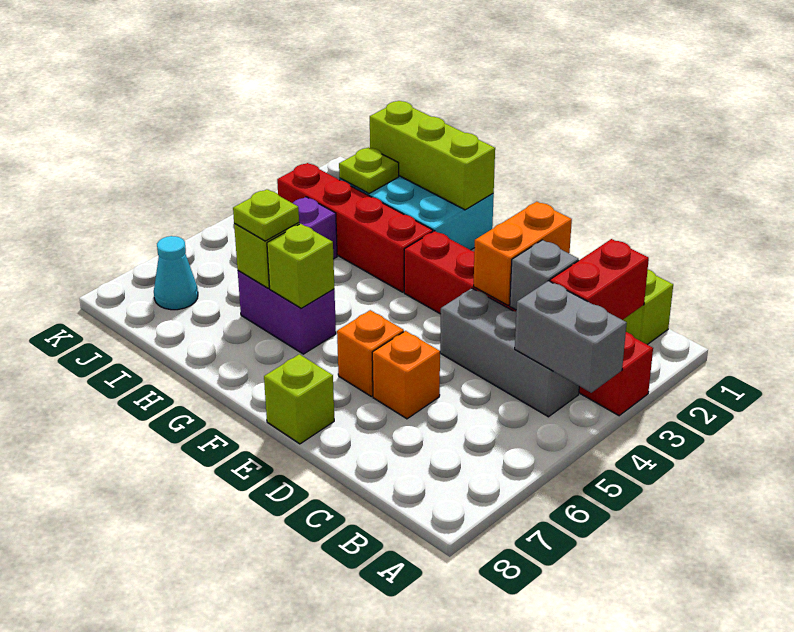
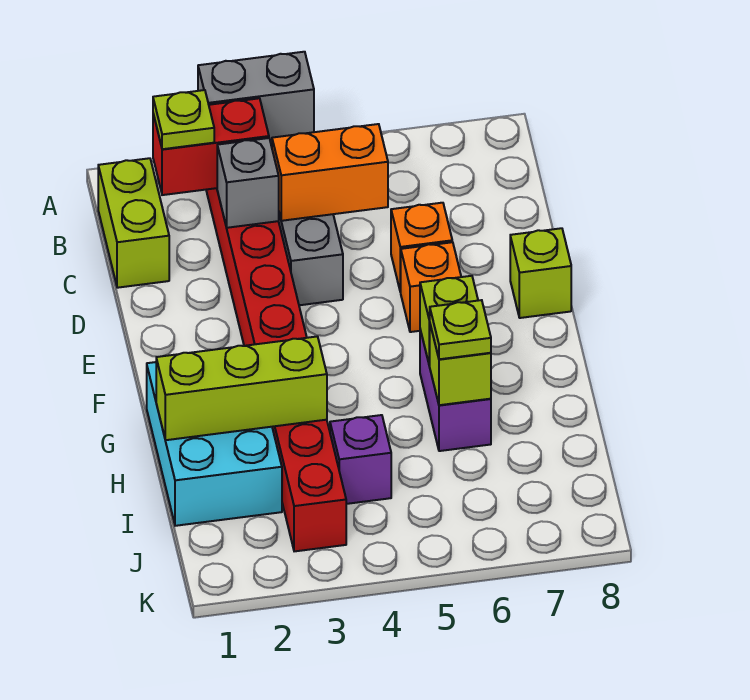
grey brick A4:B4 level 2 -> grey brick A3:A4 level 2
orange brick D2:D3 level 2 -> orange brick C4:C5 level 2
lime brick G1:I1 level 2 -> lime brick H1:H3 level 2
lime plate I2 level 2 -> lime plate B2 level 3
cyan cone J7 level 1 -> none

